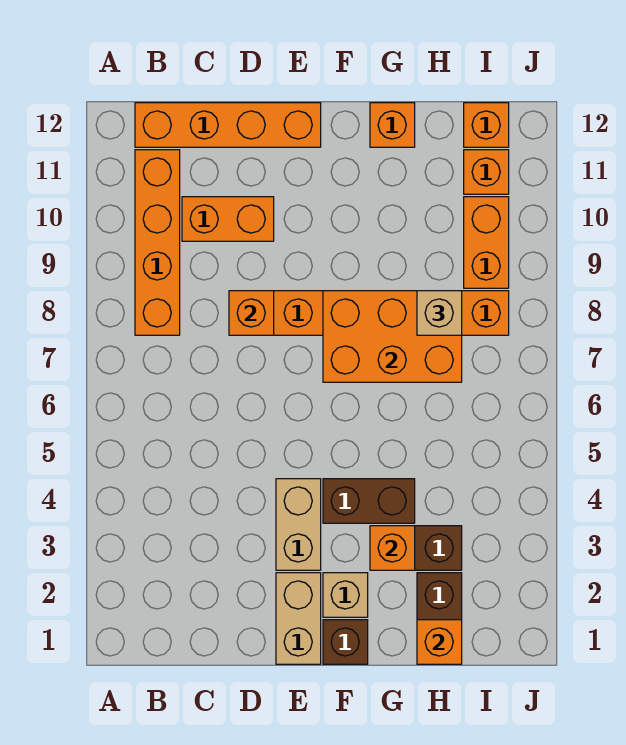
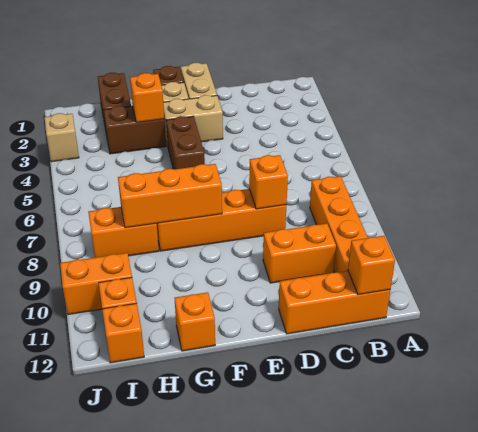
orange brick B12:E12 level 1 -> orange brick B12:D12 level 1
tan brick E3:E4 level 1 -> tan brick E3:F3 level 1
brown brick F4:G4 level 1 -> brown brick F4:F5 level 1
orange brick F7:H8 level 2 -> orange brick F8:H8 level 2
orange brick H1 level 2 -> orange brick B12 level 2
tan brick H8 level 3 -> tan brick J3 level 1
orange brick I9:I10 level 1 -> orange brick I10:J10 level 1

